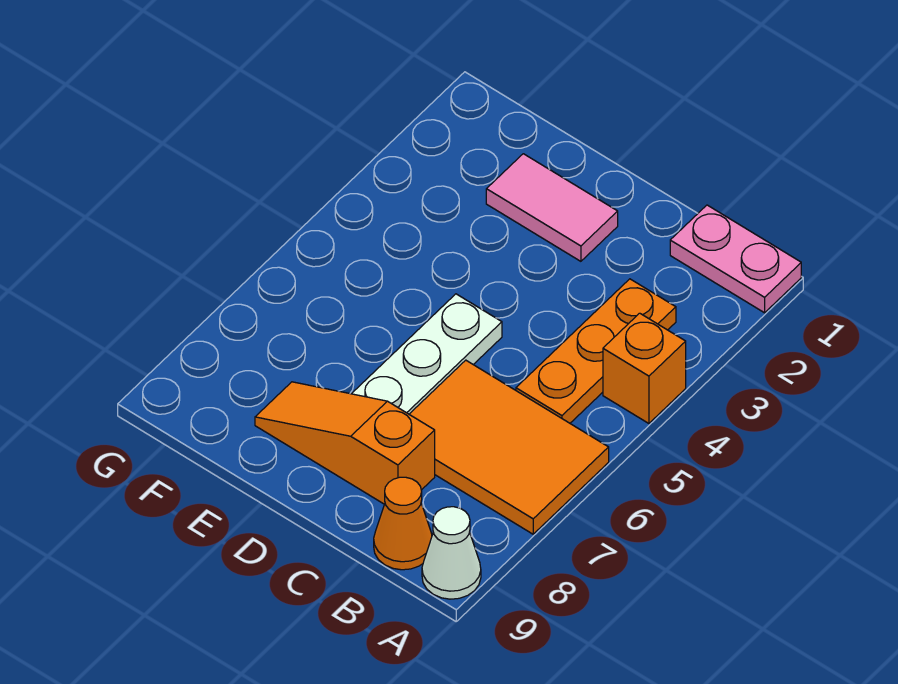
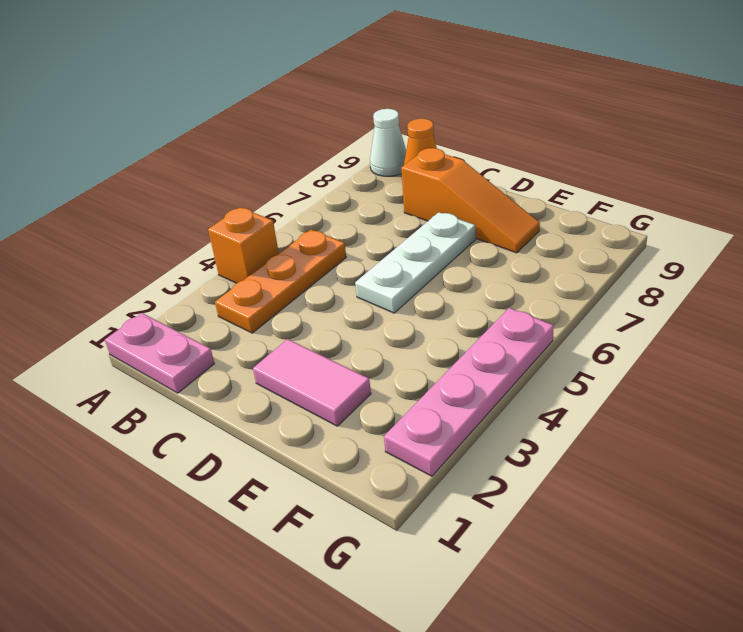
orange tile A6:C7 level 1 -> none
none -> pink plate G2:G5 level 1

